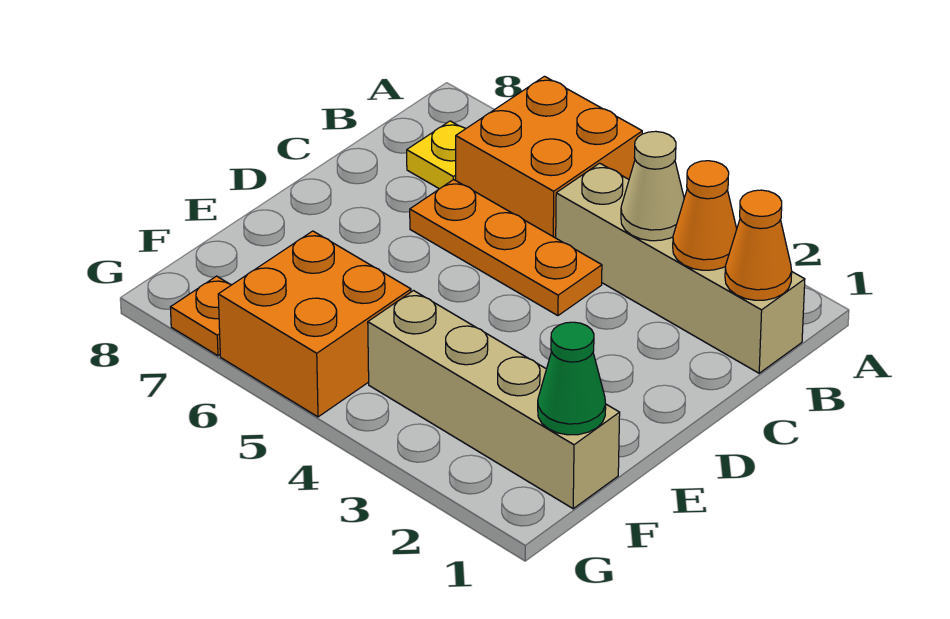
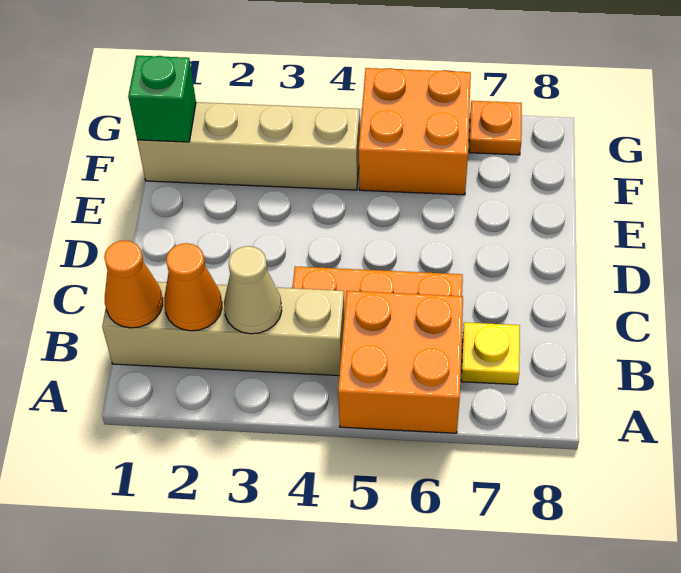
green cone F1 level 2 -> green brick F1 level 2

